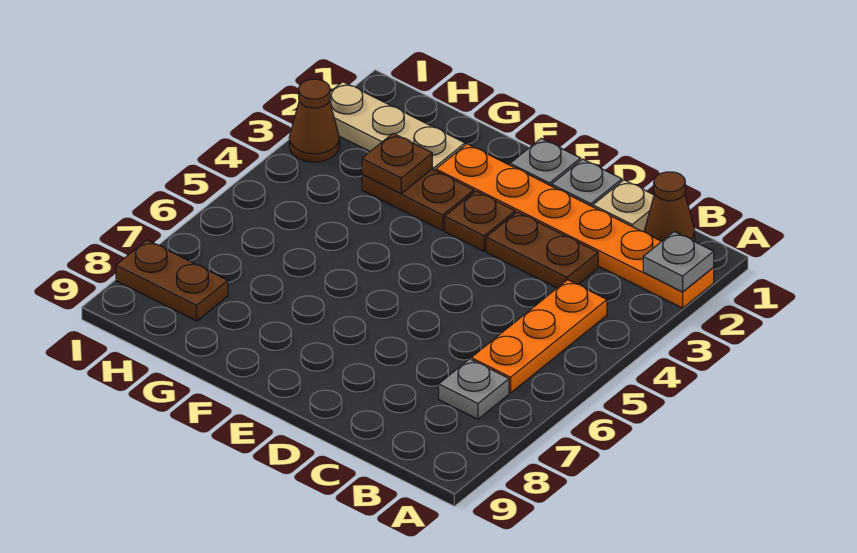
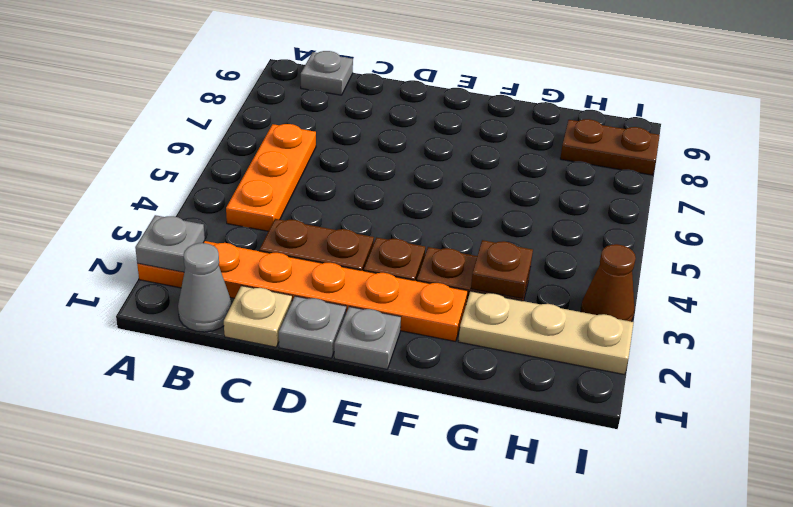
brown cone B1 level 1 -> grey cone B1 level 1
grey plate B7 level 1 -> grey plate B9 level 1

